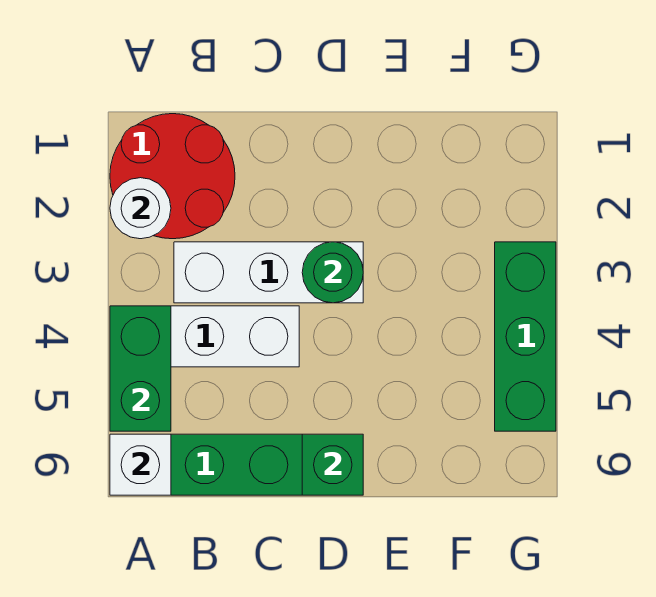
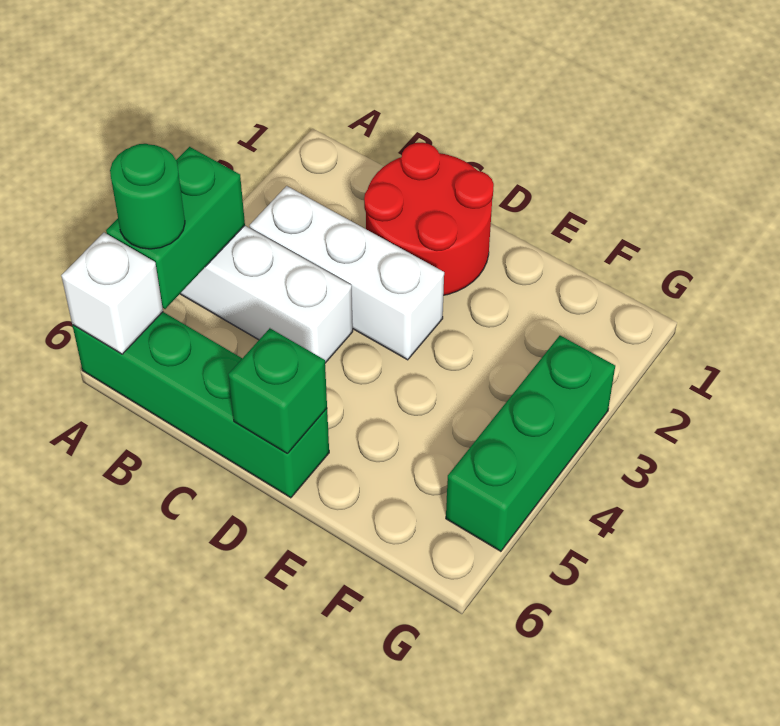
red round brick A1:B2 level 1 -> red round brick C1:D2 level 1
white round brick A2 level 2 -> none
green round brick D3 level 2 -> green round brick A5 level 3

